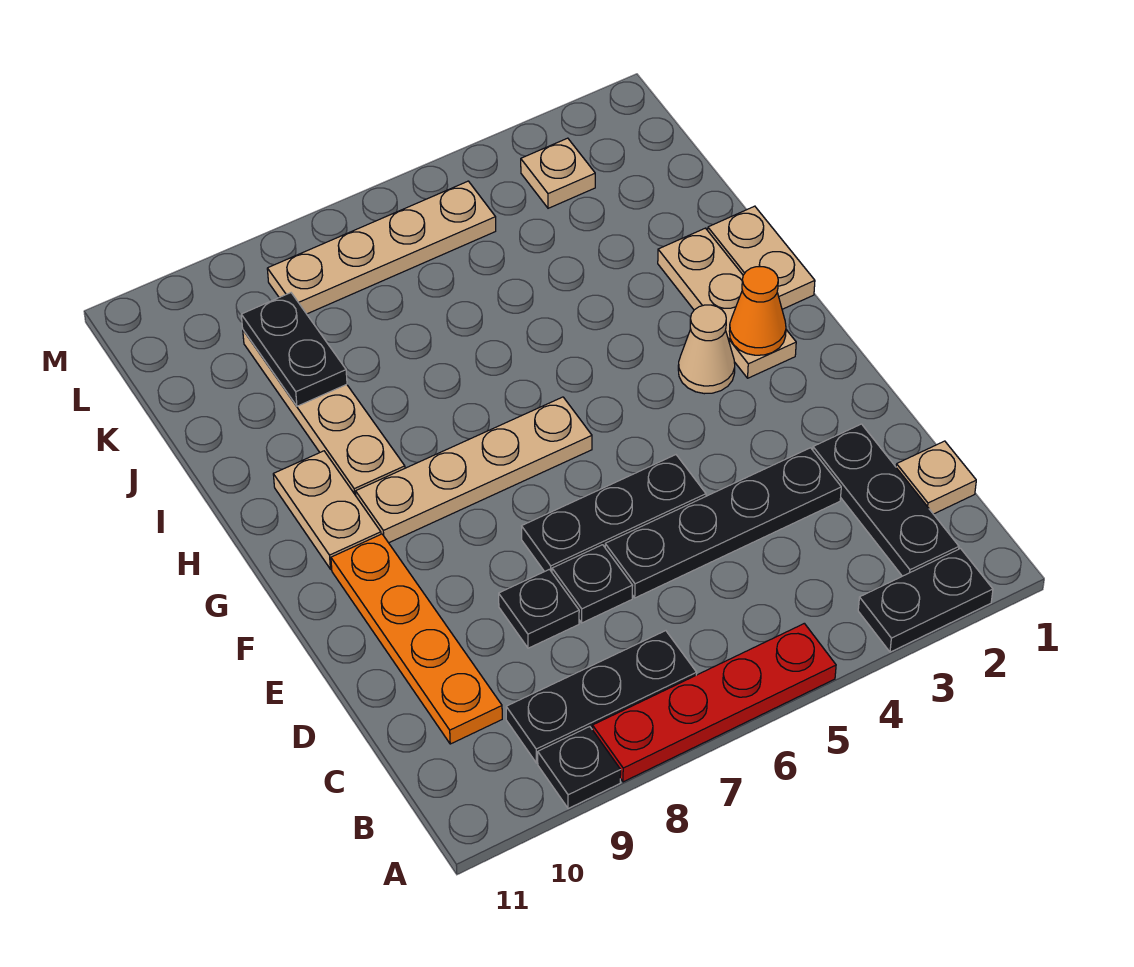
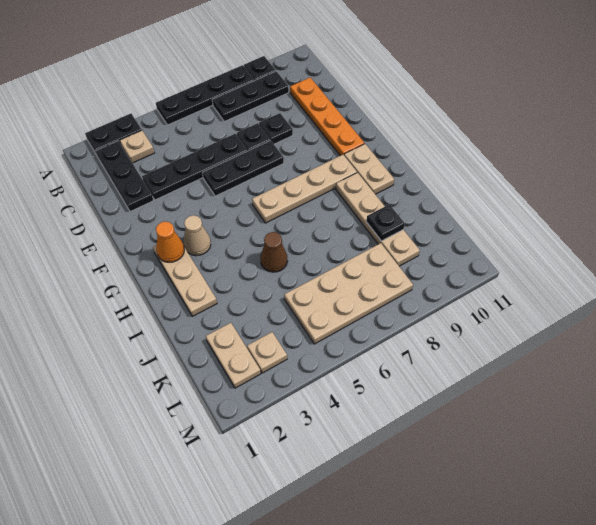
red plate A5:A8 level 1 -> black plate A5:A8 level 1
tan plate C1 level 1 -> tan plate B3 level 1
tan plate H1:I1 level 1 -> tan plate K2:L2 level 1
none -> brown cone I5 level 1
black plate J9:K9 level 2 -> black plate J9 level 2
tan plate L5:L8 level 1 -> tan plate K5:L8 level 1

